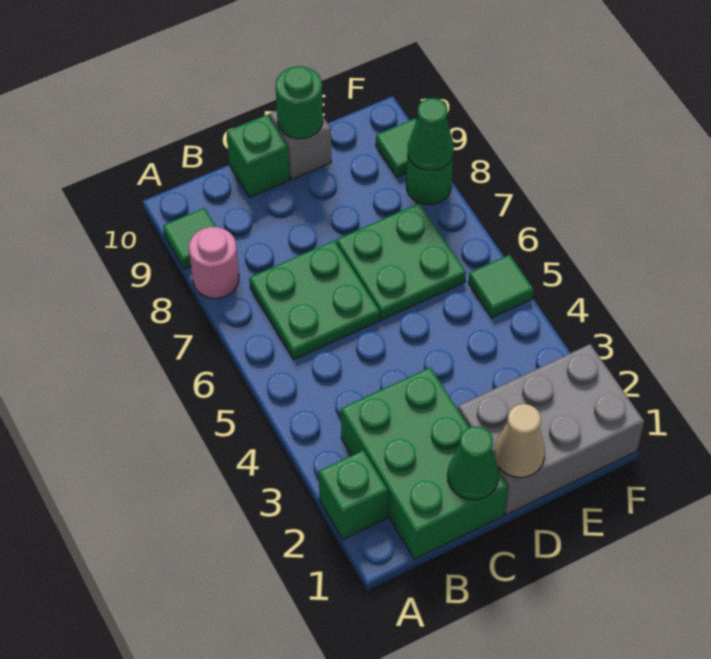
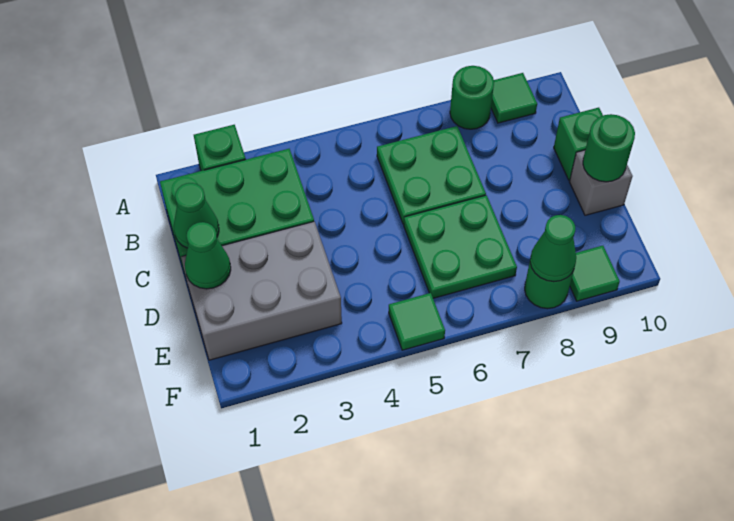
pink round brick A8 level 1 -> green round brick A8 level 1
grey brick D1:F2 level 1 -> grey brick D1:E3 level 1
tan cone D1 level 2 -> green cone D1 level 2

